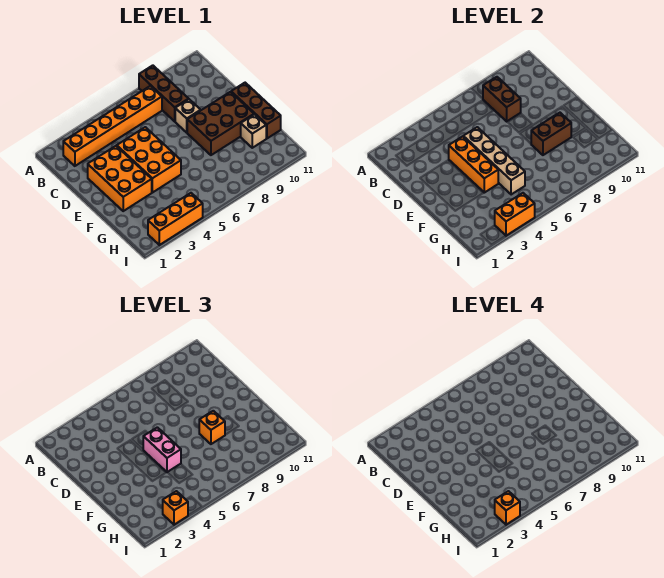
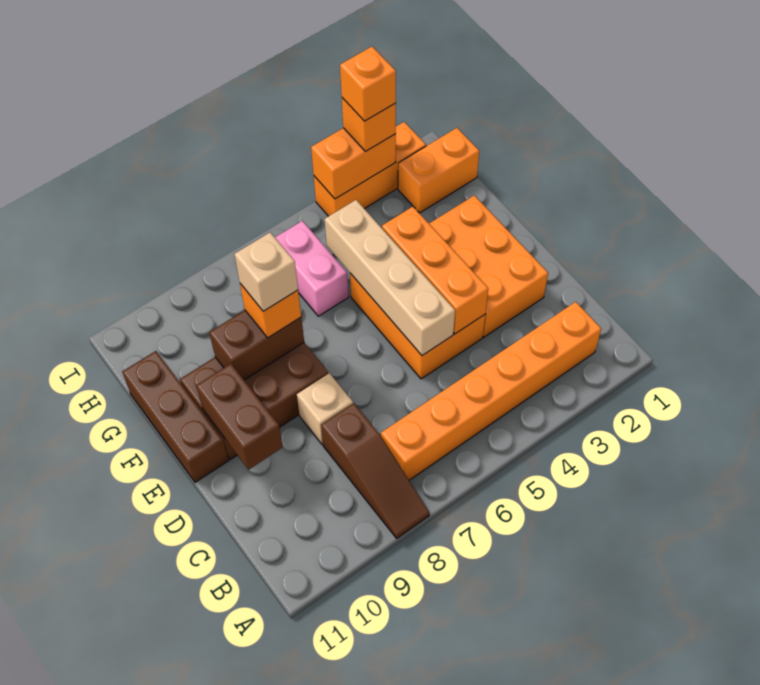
brown brick A8:C8 level 1 -> brown slope A8:C8 level 1 top C
brown brick B8:C8 level 2 -> brown brick D10:E10 level 2
pink brick E5:F5 level 3 -> pink brick G6:H6 level 1
tan brick G10 level 1 -> tan brick F8 level 4
none -> orange brick H1:H2 level 1

